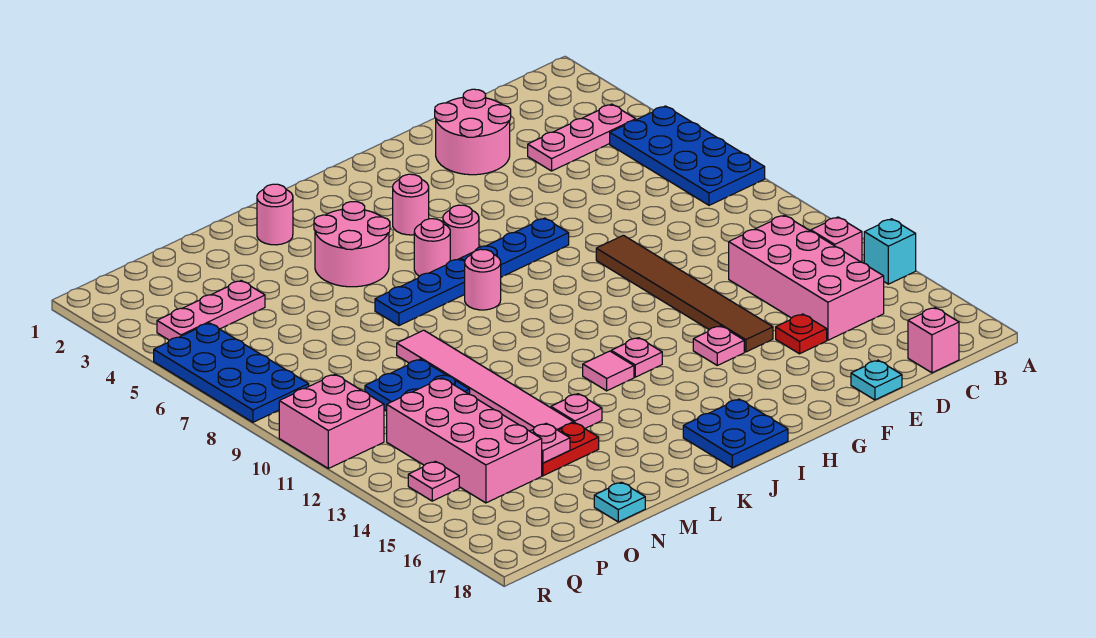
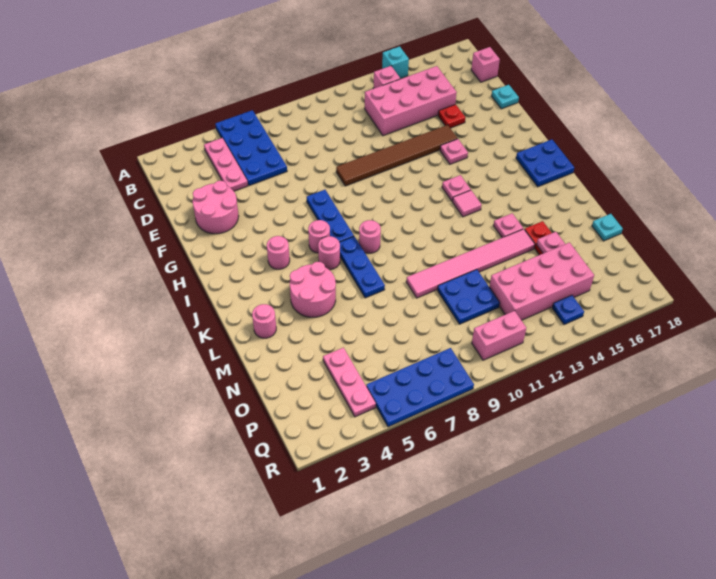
blue plate A5:B8 level 1 -> blue plate A5:D6 level 1
pink brick Q10:R11 level 1 -> pink brick Q10:Q11 level 1
pink plate Q14 level 1 -> blue plate Q14 level 1

